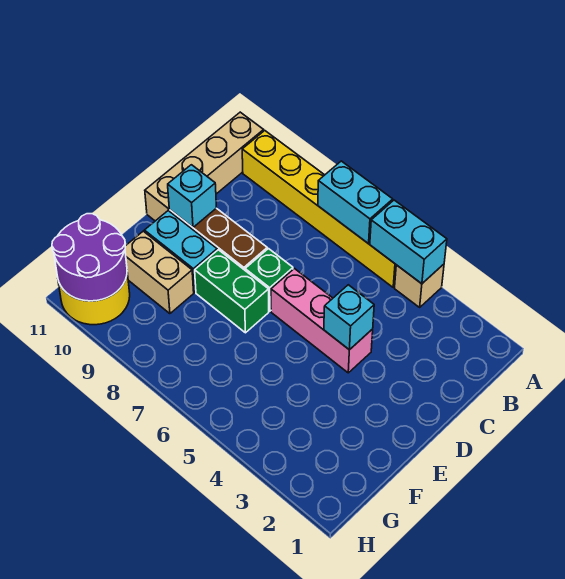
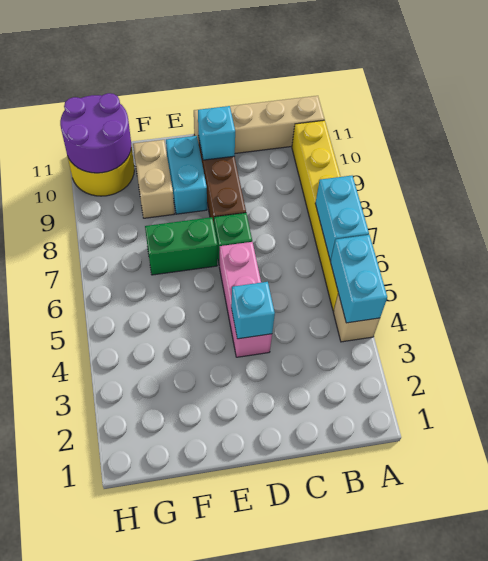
green brick E7:E8 level 1 -> green brick E7:F7 level 1

